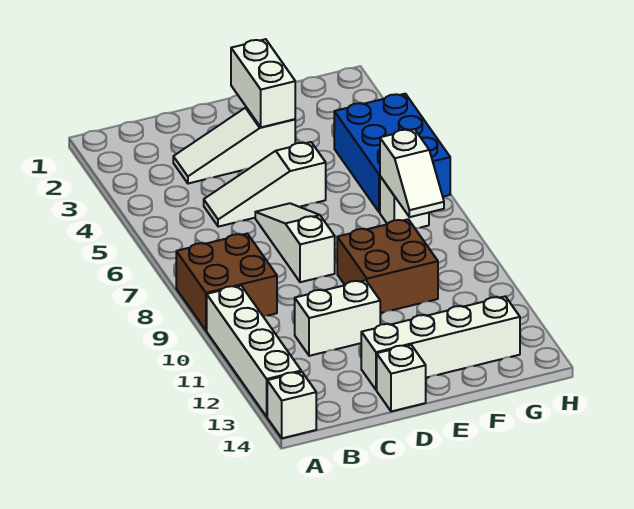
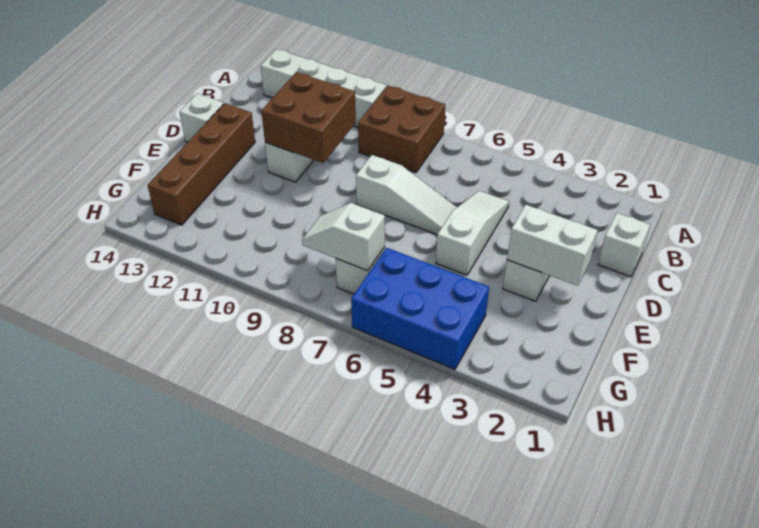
white brick A14 level 1 -> white brick C1 level 1
white brick D13:G13 level 1 -> brown brick D13:G13 level 1
brown brick E9:F10 level 1 -> brown brick C10:D11 level 2

